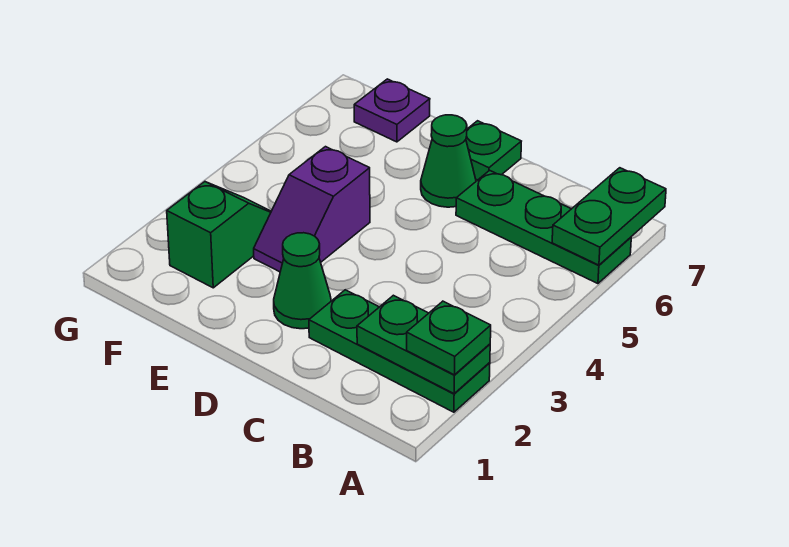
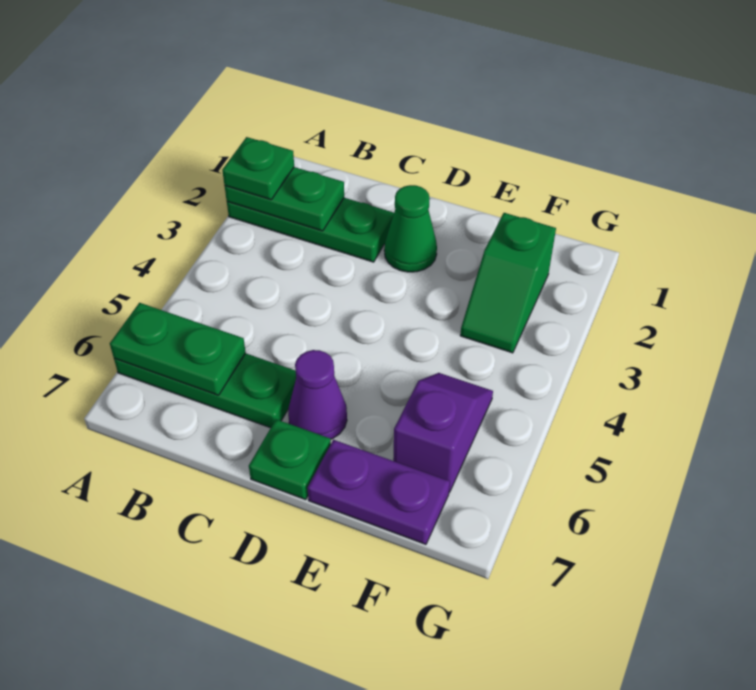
green plate A6:A7 level 2 -> green plate A6:B6 level 2
green cone D6 level 1 -> purple cone D6 level 1
purple slope E3:E4 level 1 top 4 -> purple slope F5:F6 level 1 top 6
purple plate F7 level 1 -> purple plate E7:F7 level 1

